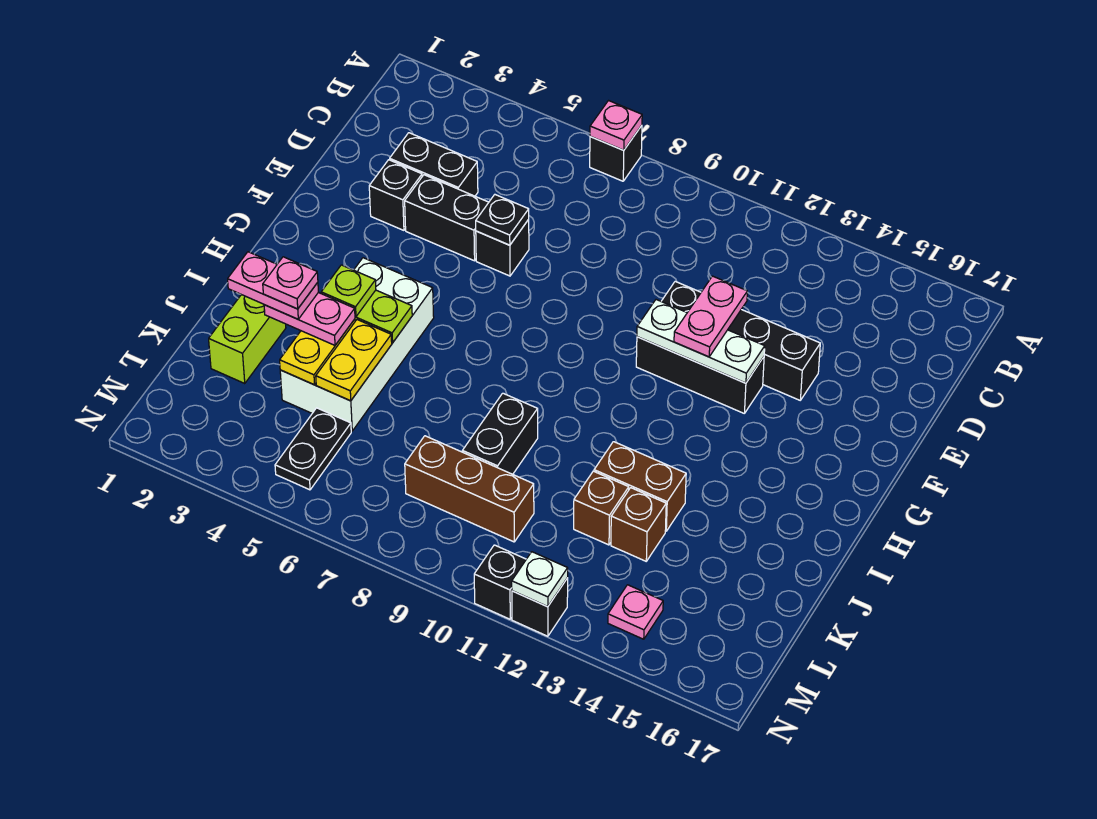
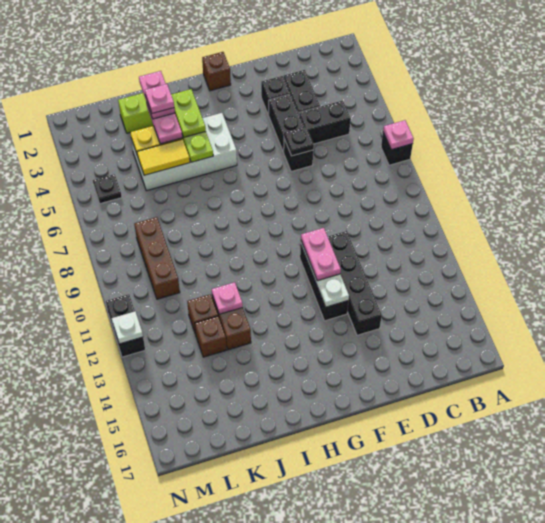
pink plate E12:F12 level 3 -> pink plate F11:F12 level 3
none -> brown brick G1 level 1
lime plate I4 level 3 -> lime plate I3:I4 level 3
yellow plate J5:K5 level 2 -> yellow tile J5:K5 level 2
black brick J9:K9 level 1 -> black brick C5:D5 level 1
black plate L5:M5 level 1 -> black plate M5 level 1
pink plate M14 level 1 -> pink plate J12 level 2

